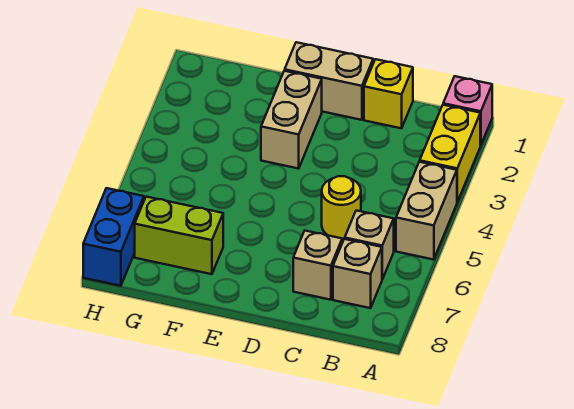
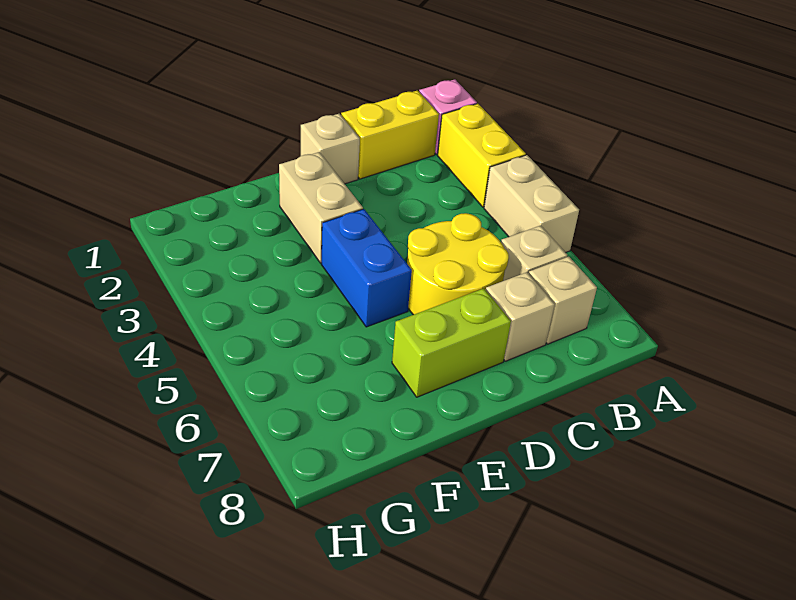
yellow brick C1 level 1 -> yellow brick B1:C1 level 1
yellow round brick C5 level 1 -> yellow round brick C5:D6 level 1
tan brick D1:E1 level 1 -> tan brick D1 level 1
lime brick F7:G7 level 1 -> lime brick D7:E7 level 1
blue brick H7:H8 level 1 -> blue brick E4:E5 level 1

